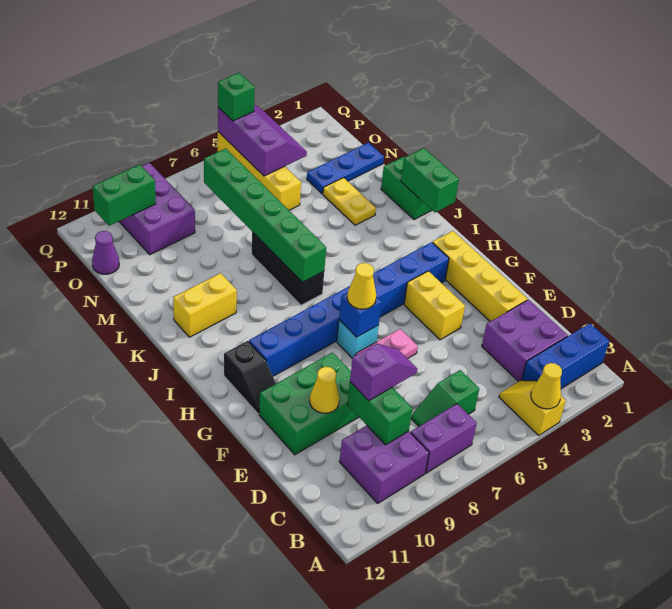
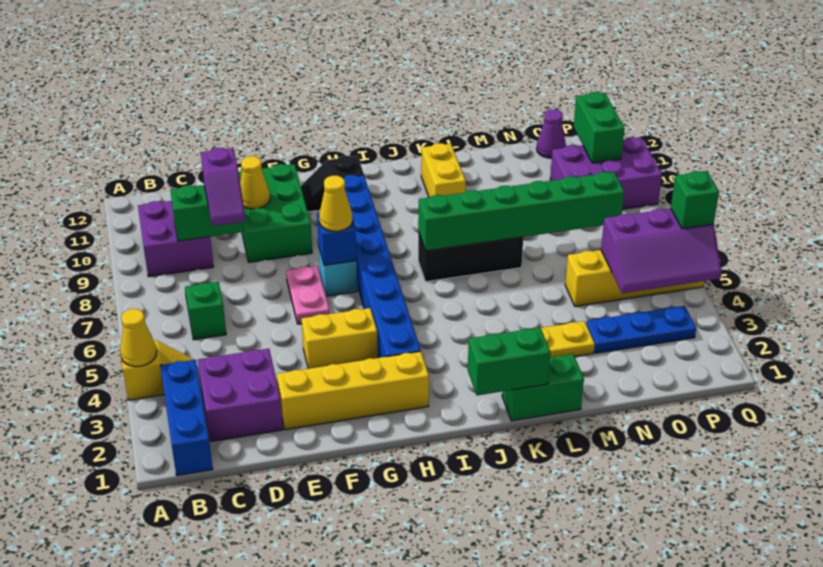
purple brick B7:B8 level 1 -> none
blue plate N1:N3 level 1 -> blue plate N3:P3 level 1

